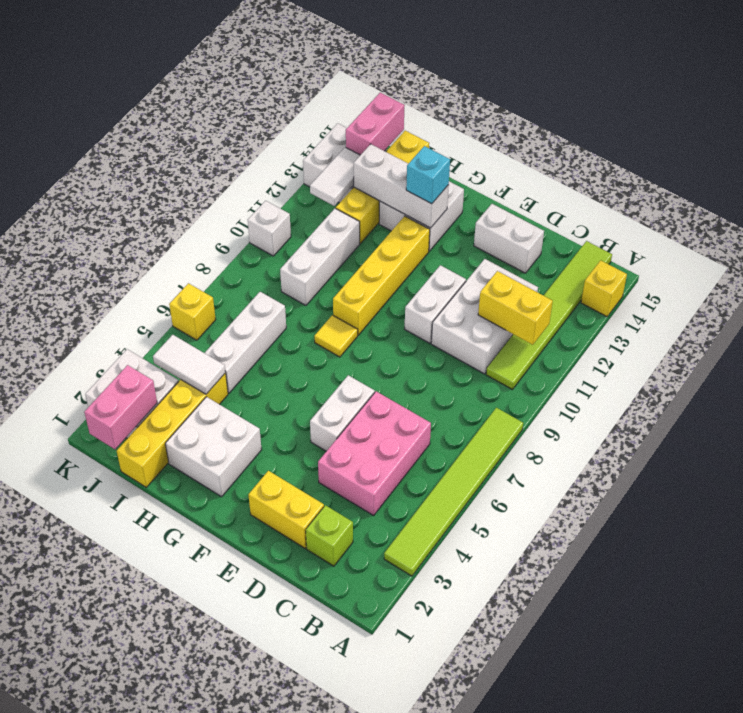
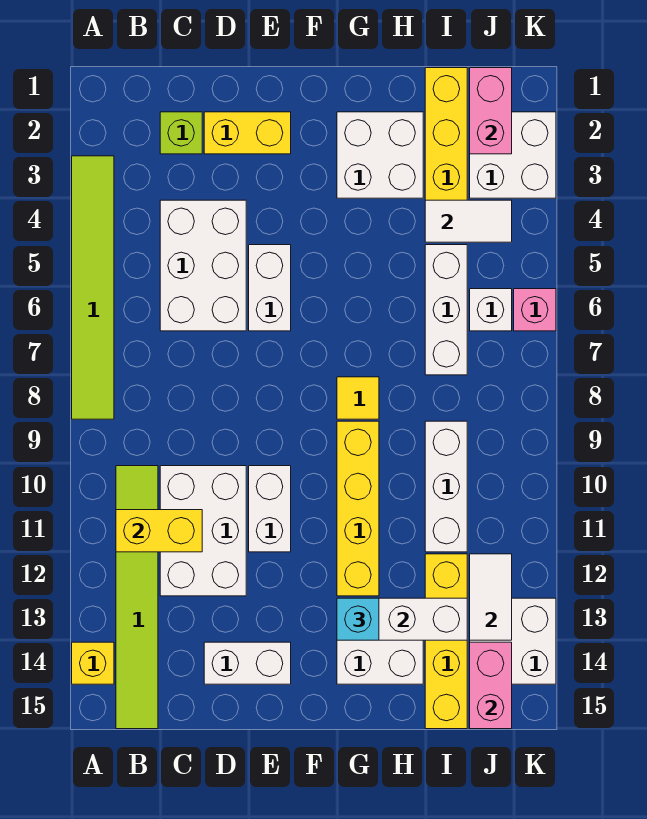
pink brick C4:D6 level 1 -> white brick C4:D6 level 1
yellow brick K6 level 1 -> pink brick K6 level 1
white brick K10 level 1 -> white brick J6 level 1

